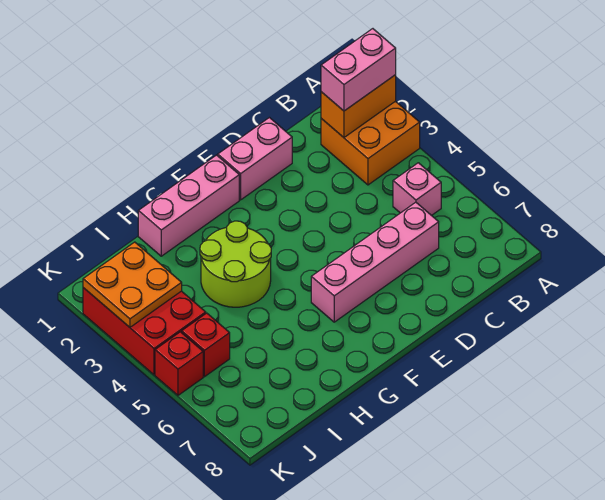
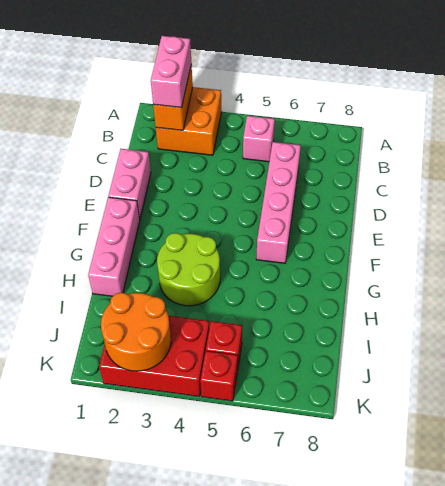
orange plate J2:K3 level 2 -> orange round brick J2:K3 level 2

